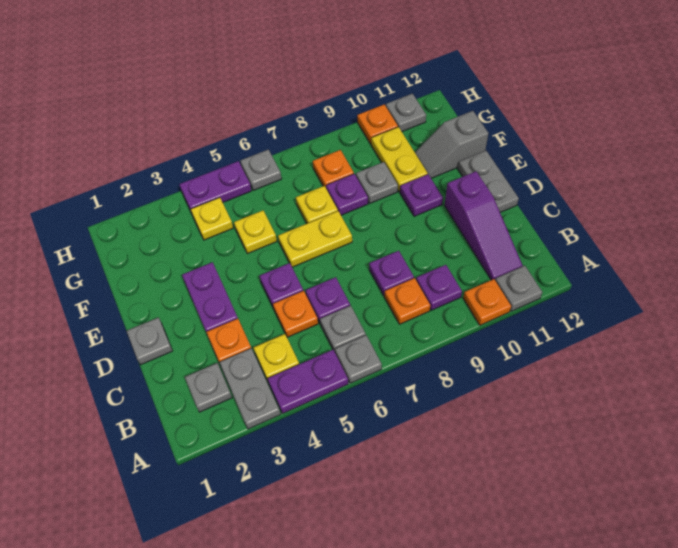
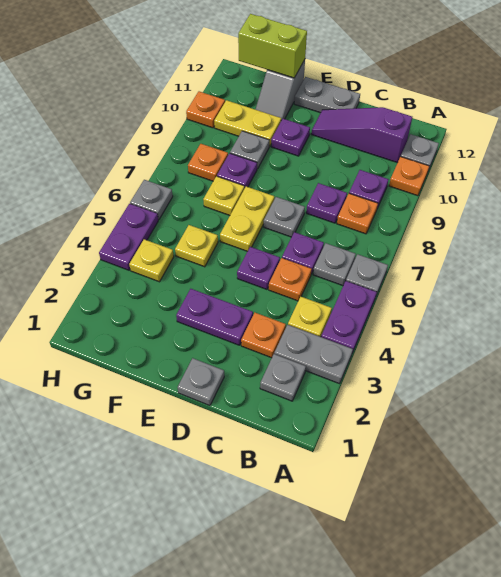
purple slope B11:D11 level 1 top D -> purple slope B11:D11 level 1 top B
none -> lime brick F12:G12 level 2
grey plate H11 level 1 -> grey plate D7 level 1

